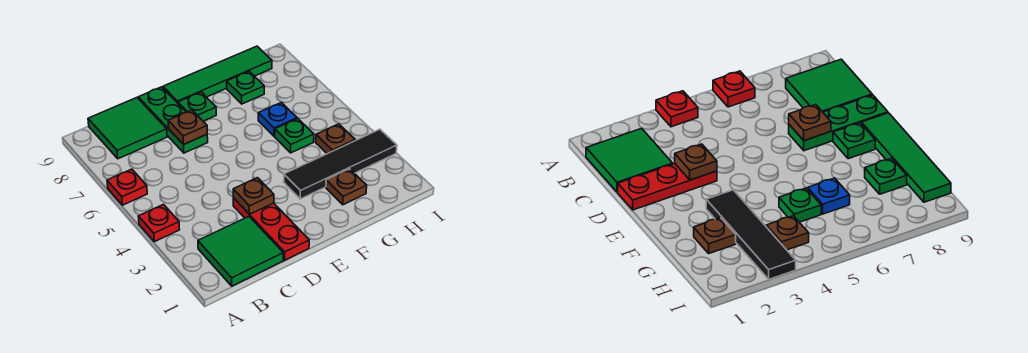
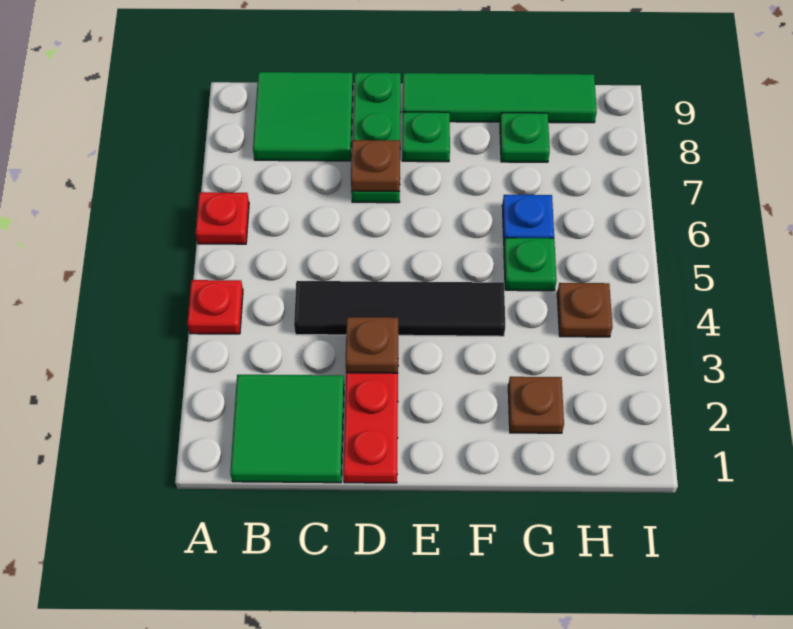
black tile F3:I3 level 1 -> black tile C4:F4 level 1

